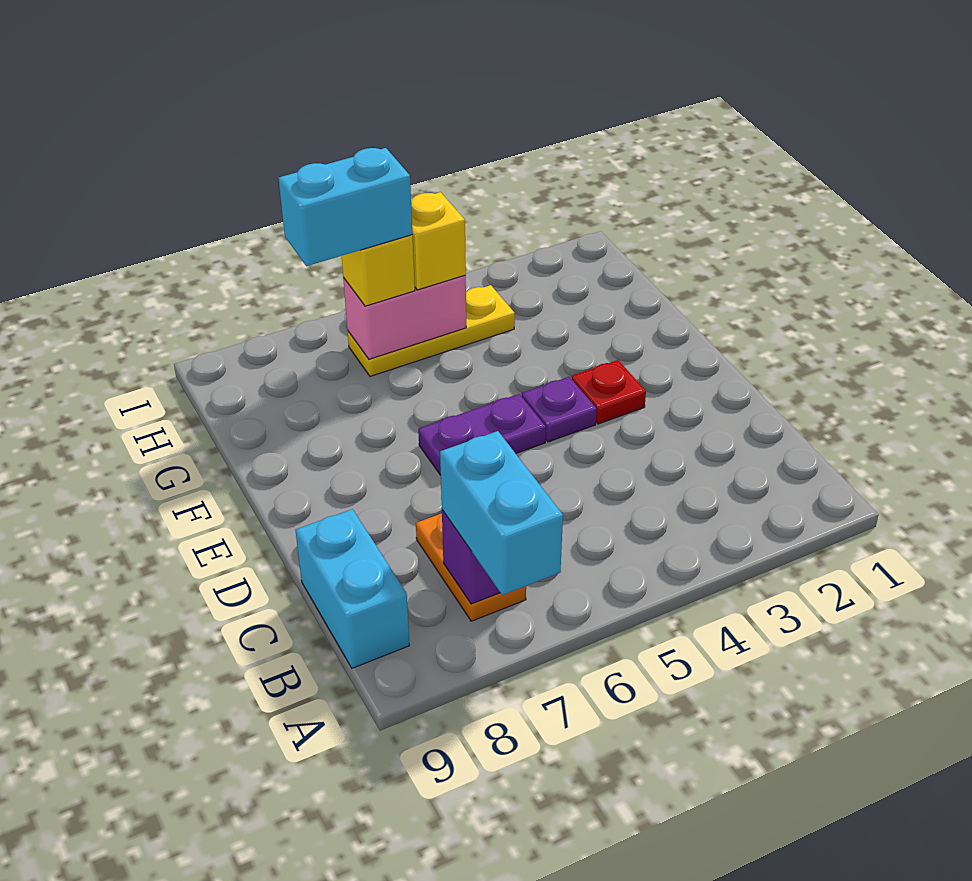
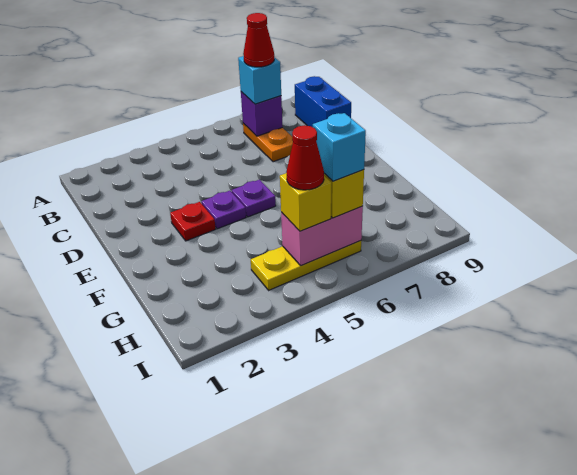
cyan brick A7:B7 level 3 -> cyan brick B7 level 3
none -> red cone B7 level 4
cyan brick B9:C9 level 1 -> blue brick B9:C9 level 1
purple plate E5:E6 level 1 -> purple plate E5 level 1
none -> red cone H5 level 4
cyan brick H6:H7 level 4 -> cyan brick H6 level 4

